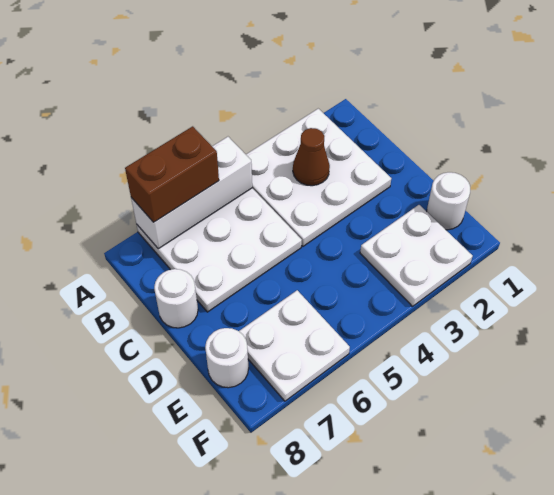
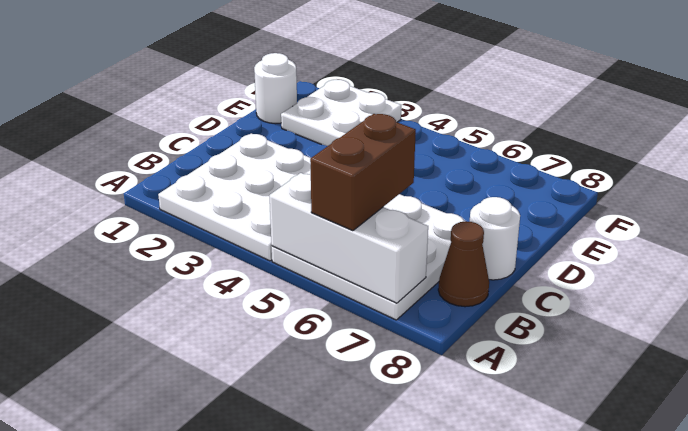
brown brick A6:A7 level 3 -> brown brick A6:B6 level 3
brown cone B3 level 2 -> brown cone B8 level 1
white plate E6:F7 level 1 -> none
white round brick E8 level 1 -> none

